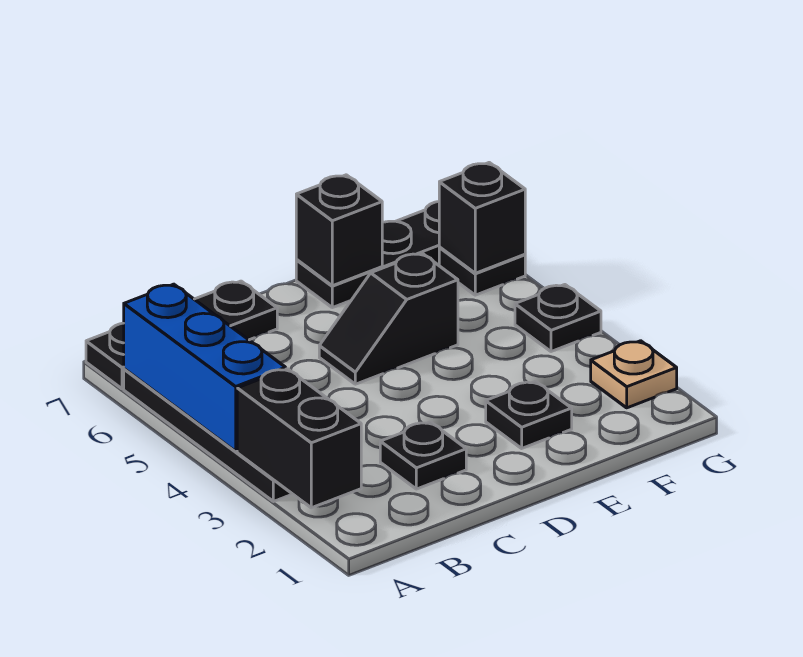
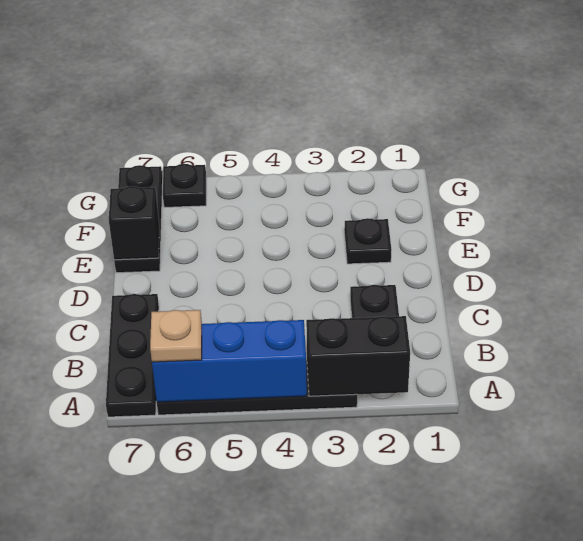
black slope D5:E5 level 1 top E -> none
tan plate G2 level 1 -> tan plate A6 level 3
black plate G4 level 1 -> none
black brick G6 level 2 -> none

